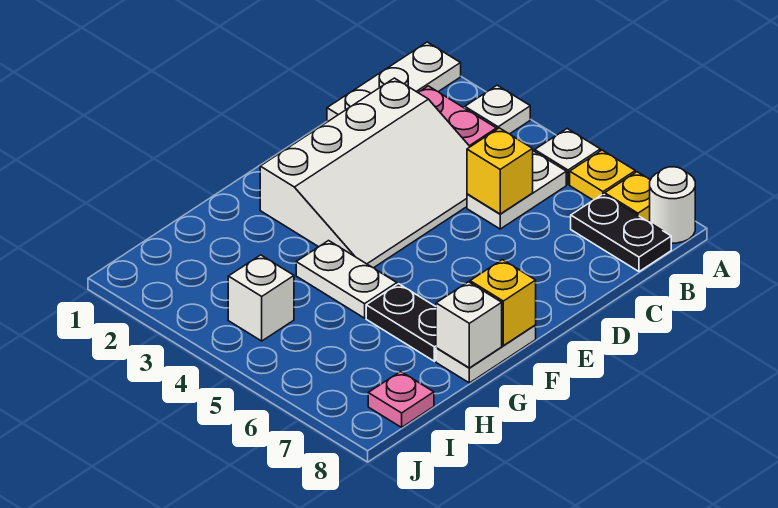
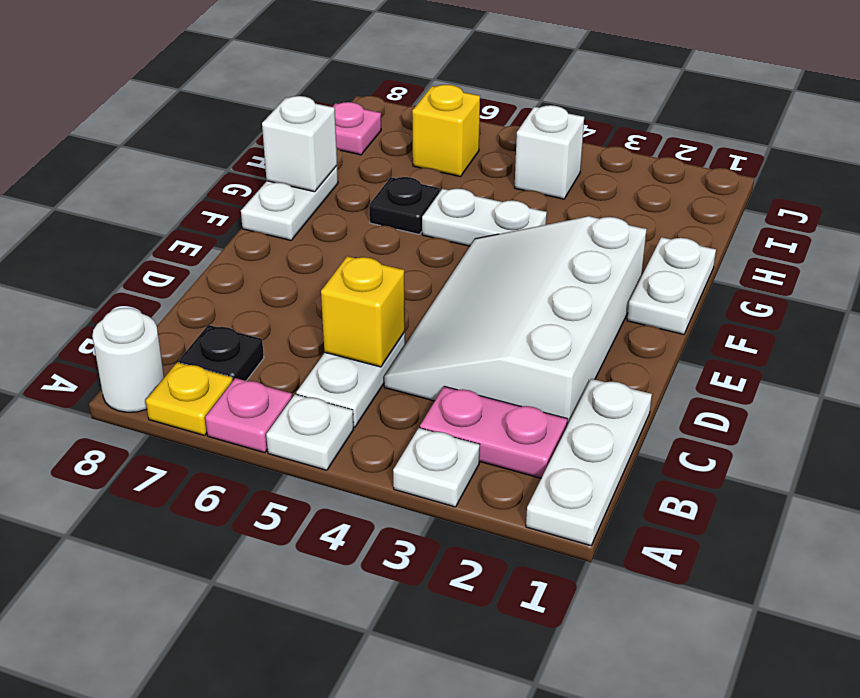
yellow plate A6 level 1 -> pink plate A6 level 1
black plate B7:B8 level 1 -> black plate B7 level 1
none -> white plate F1:G1 level 1
yellow brick F8 level 2 -> yellow brick I6 level 1
black plate G6:G7 level 1 -> black plate G6 level 1

